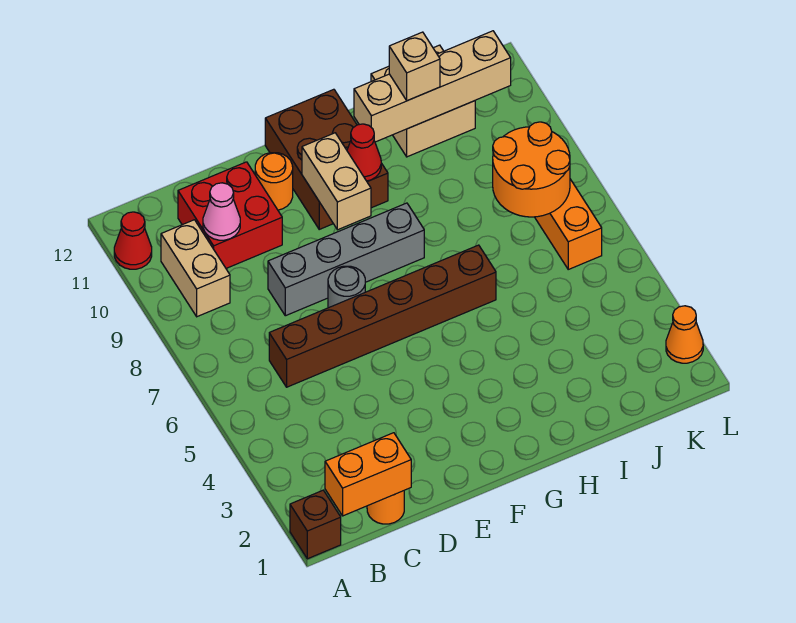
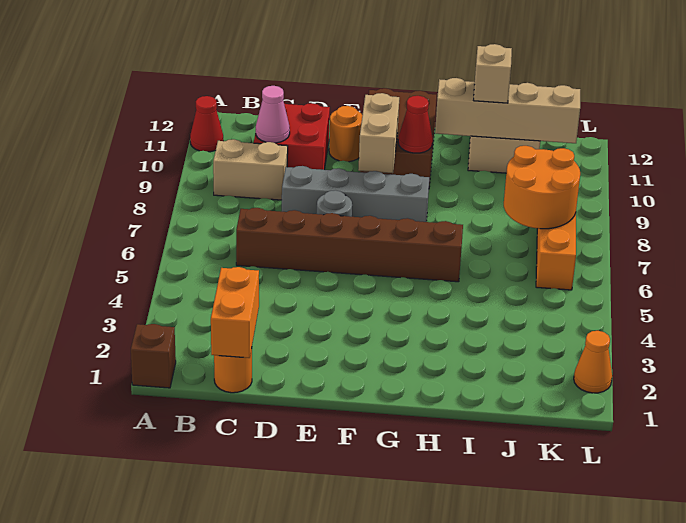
orange brick B1:C1 level 2 -> orange brick C1:C2 level 2
tan brick B9:B10 level 1 -> tan brick B9:C9 level 1

